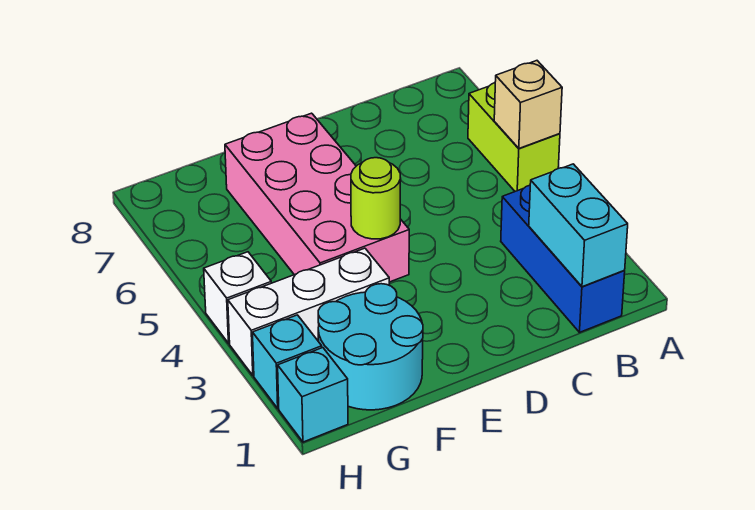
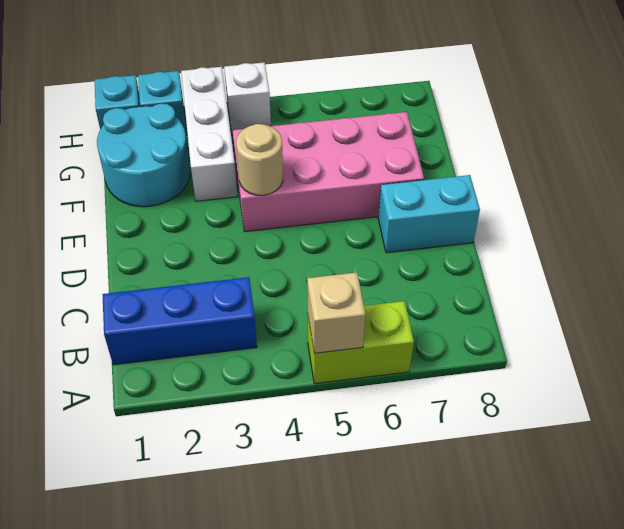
cyan brick B1:B2 level 2 -> cyan brick D7:D8 level 1
lime round brick E4 level 2 -> tan round brick E4 level 2

